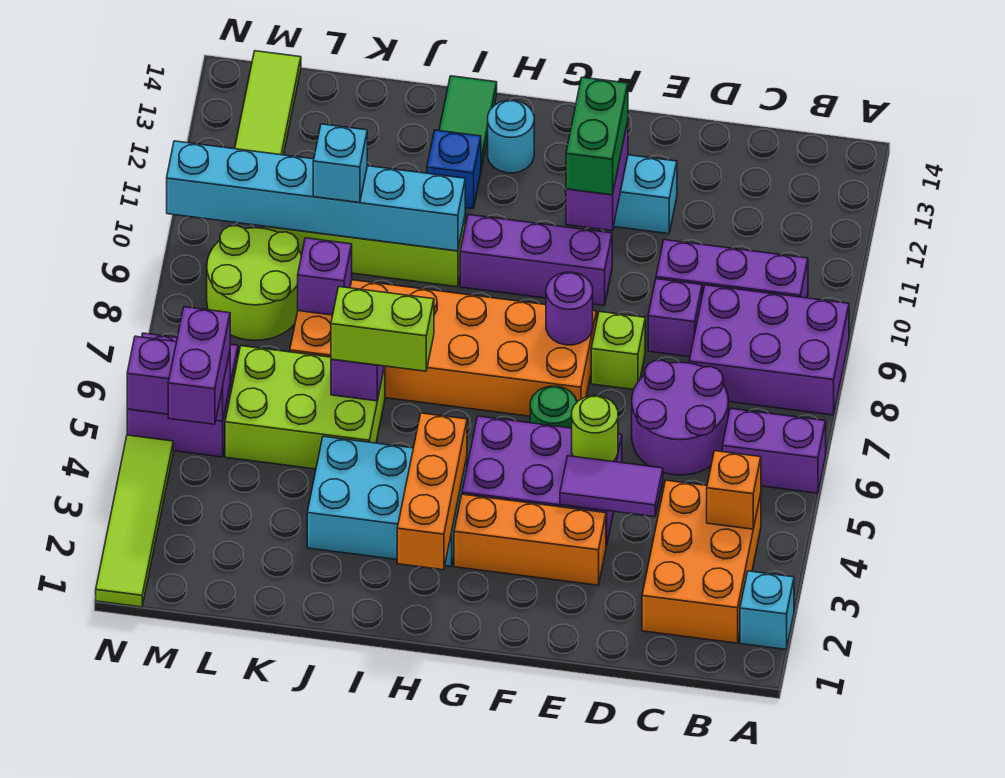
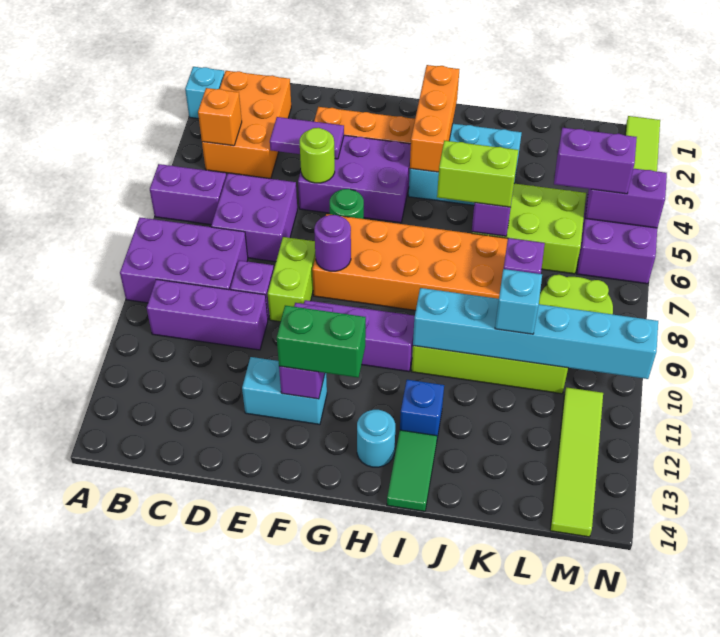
purple round brick C6:D7 level 1 -> purple brick C6:D7 level 1
lime brick E8 level 1 -> lime brick E8:E9 level 1
green brick F11:F12 level 3 -> green brick F12:G12 level 3
purple brick M4:M5 level 3 -> purple brick L5:M5 level 3

